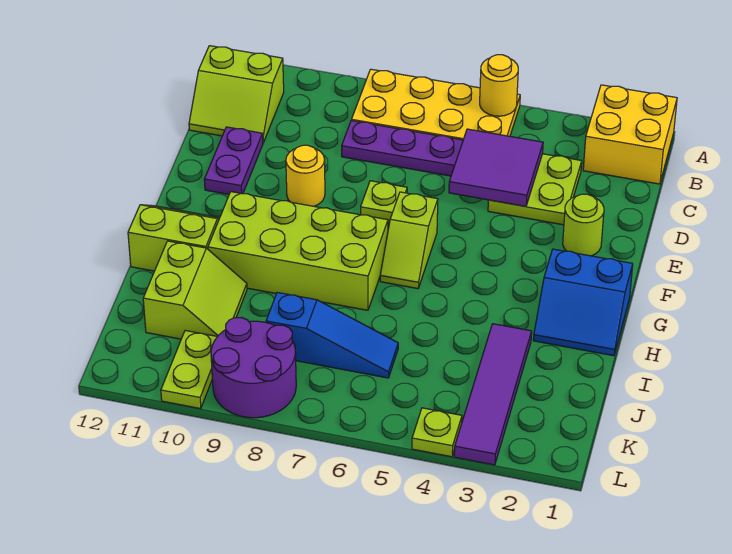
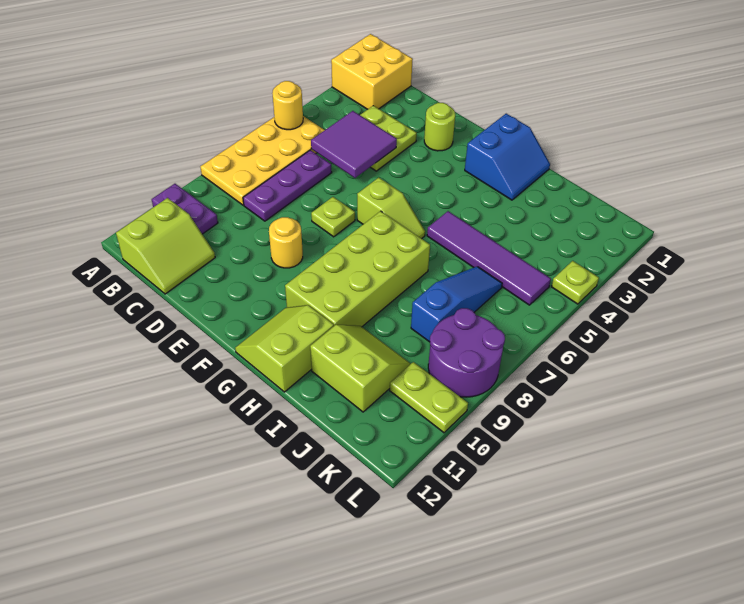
purple plate D11:E11 level 1 -> purple plate A10:B10 level 1
purple tile I3:L3 level 1 -> purple tile H5:K5 level 1

